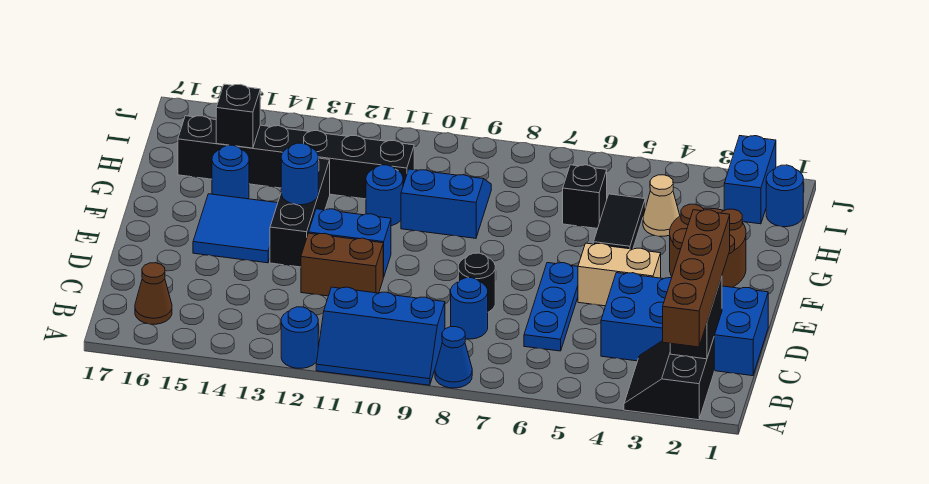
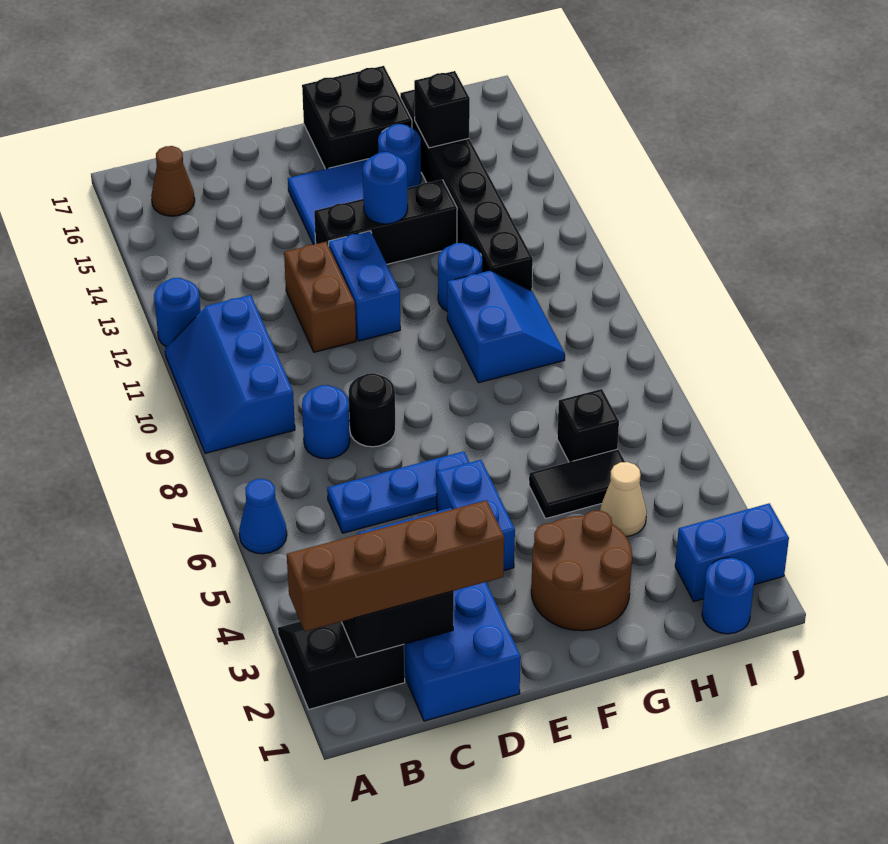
blue cone A8 level 1 -> blue cone A6 level 1
tan brick E4:E5 level 1 -> blue brick E4:E5 level 1
none -> black brick F16:G17 level 1

